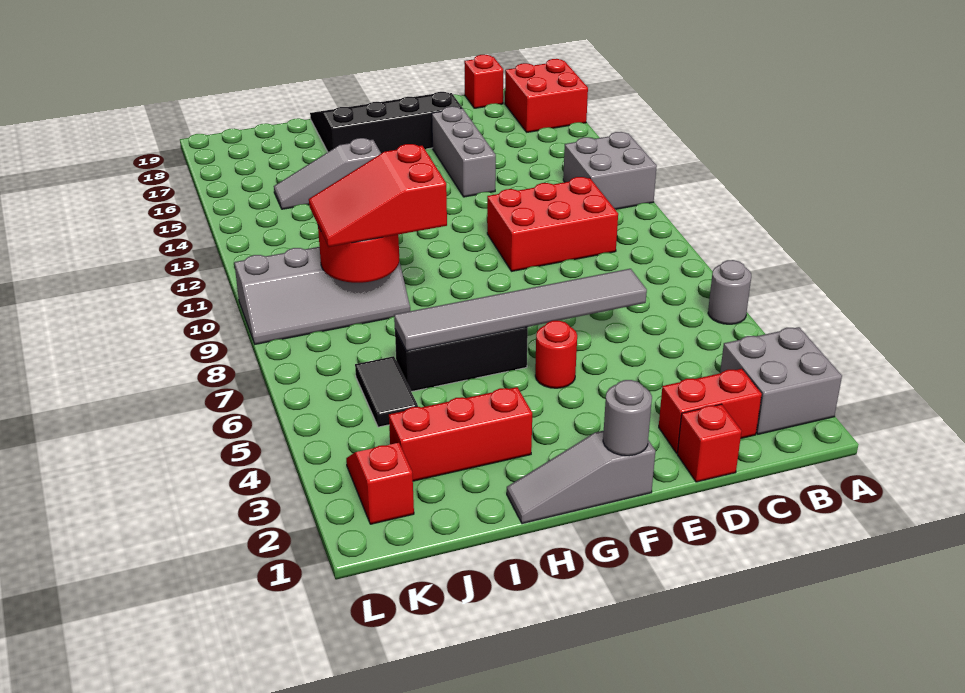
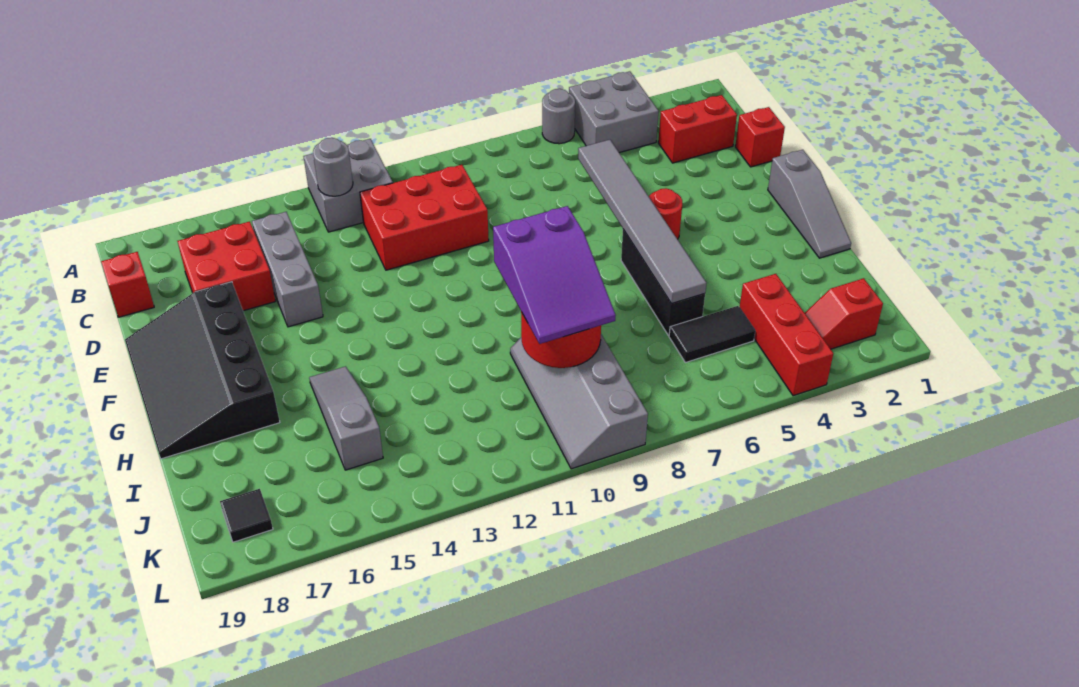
grey brick A2:B3 level 1 -> grey brick A4:B5 level 1
red brick A17:B18 level 1 -> red brick C16:D17 level 1
red brick C2:D2 level 1 -> red brick C2:C3 level 1
red brick C10:E11 level 1 -> red brick C10:D12 level 1
grey brick E14:E16 level 1 -> grey brick C15:E15 level 1
grey round brick F1 level 2 -> grey round brick B13 level 2
red brick H3:J3 level 1 -> red brick J4:L4 level 1
red slope H9:J10 level 3 top H -> purple slope H9:J10 level 3 top H
grey slope H15:J15 level 1 top H -> grey slope H15:J15 level 1 top J
grey slope I9:L10 level 1 top 10 -> grey slope I9:L10 level 1 top 9
none -> black tile K18 level 1

